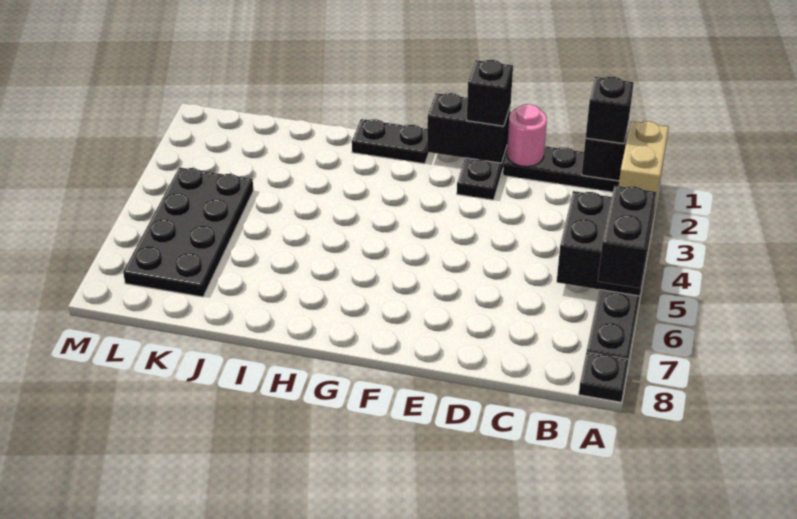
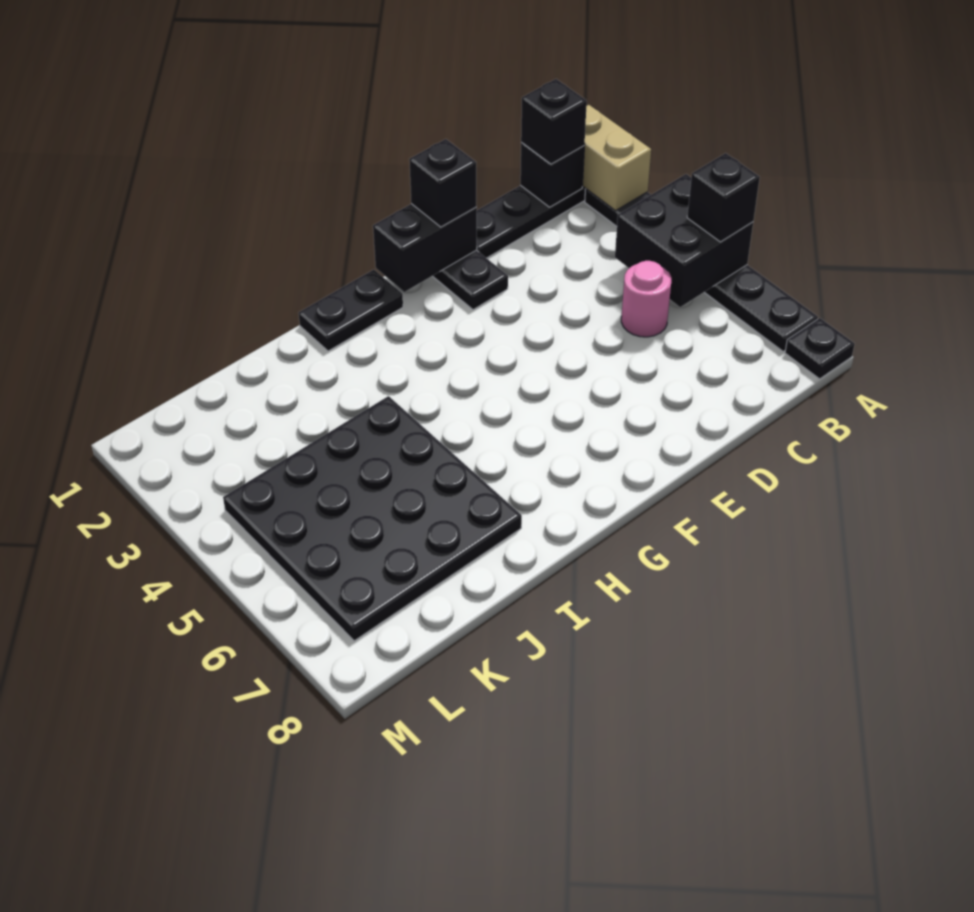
black brick A5:A6 level 3 -> black brick A5 level 3
pink round brick D1 level 2 -> pink round brick C5 level 1
black plate K4:L7 level 1 -> black plate I4:L7 level 1

